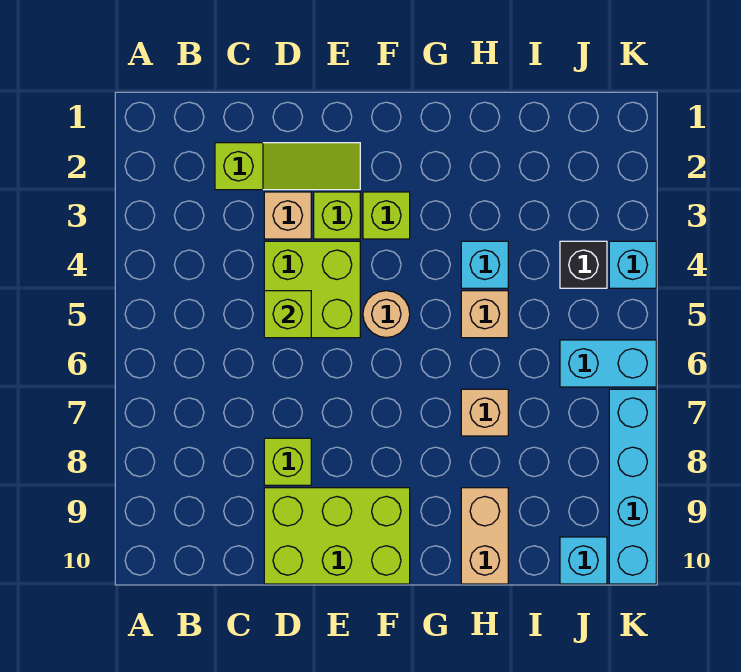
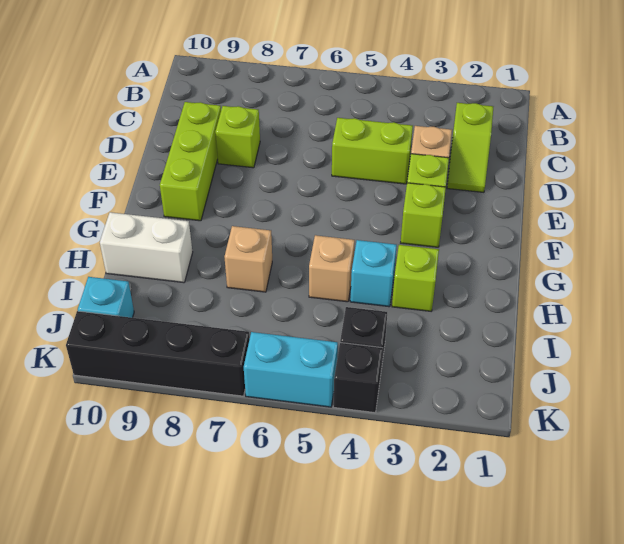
lime slope C2:E2 level 1 top C -> lime slope C2:D2 level 1 top C
lime brick D4:E5 level 1 -> lime brick D4:D5 level 1
lime brick D5 level 2 -> lime brick H3 level 1
lime brick D9:F10 level 1 -> lime brick D9:F9 level 1
tan round brick F5 level 1 -> none
tan brick H9:H10 level 1 -> white brick H9:H10 level 1
cyan brick J6:K6 level 1 -> cyan brick K5:K6 level 1
cyan brick K4 level 1 -> black brick K4 level 1
cyan brick K7:K10 level 1 -> black brick K7:K10 level 1

